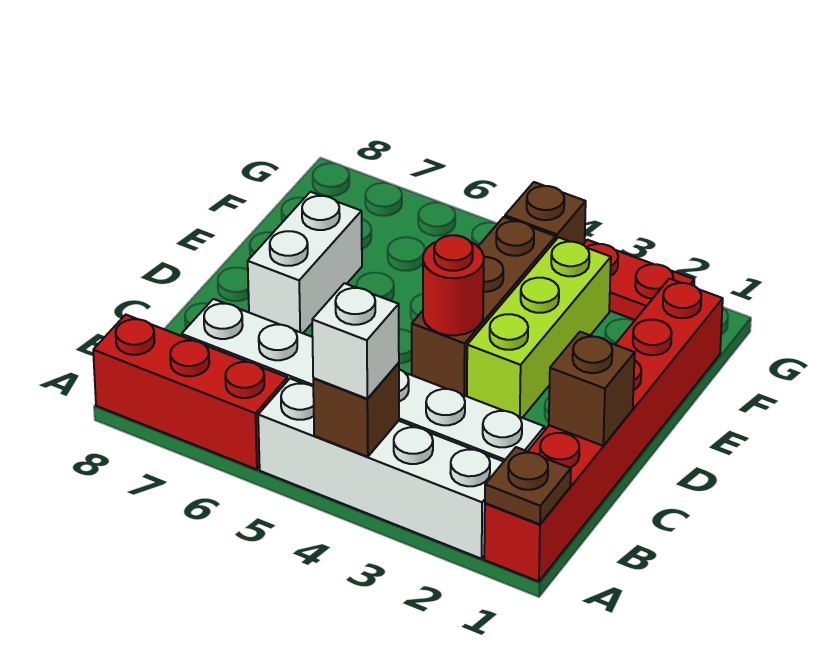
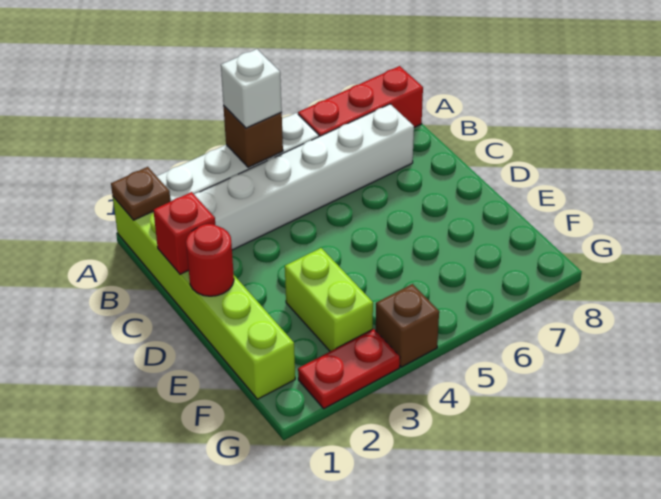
red brick A1:F1 level 1 -> lime brick A1:F1 level 1
brown brick C1 level 2 -> red brick C1 level 2
lime brick D3:F3 level 1 -> lime brick E3:F3 level 1
brown brick D4:F4 level 1 -> none
red round brick D4 level 2 -> red round brick D1 level 2
white brick D7:E7 level 1 -> none

